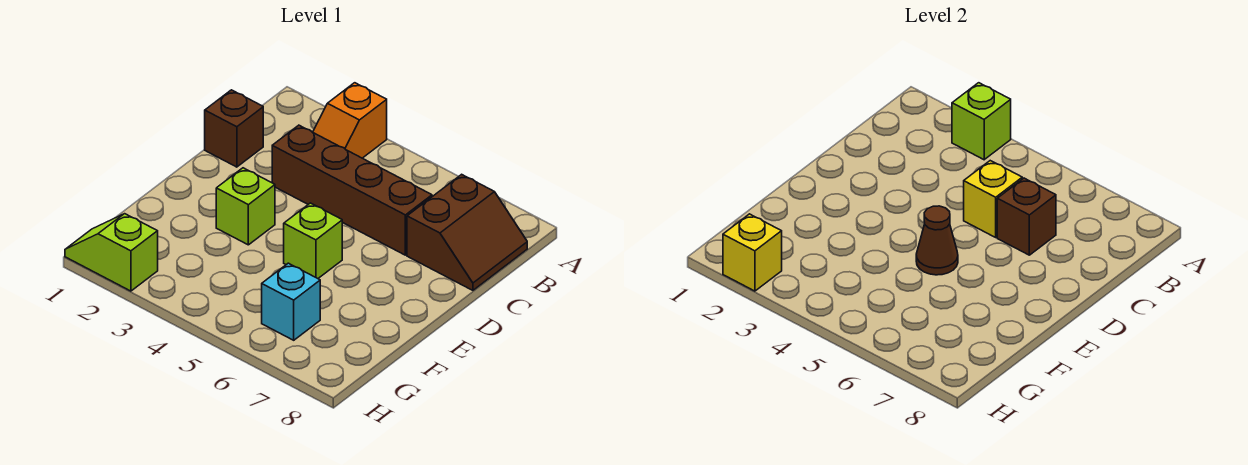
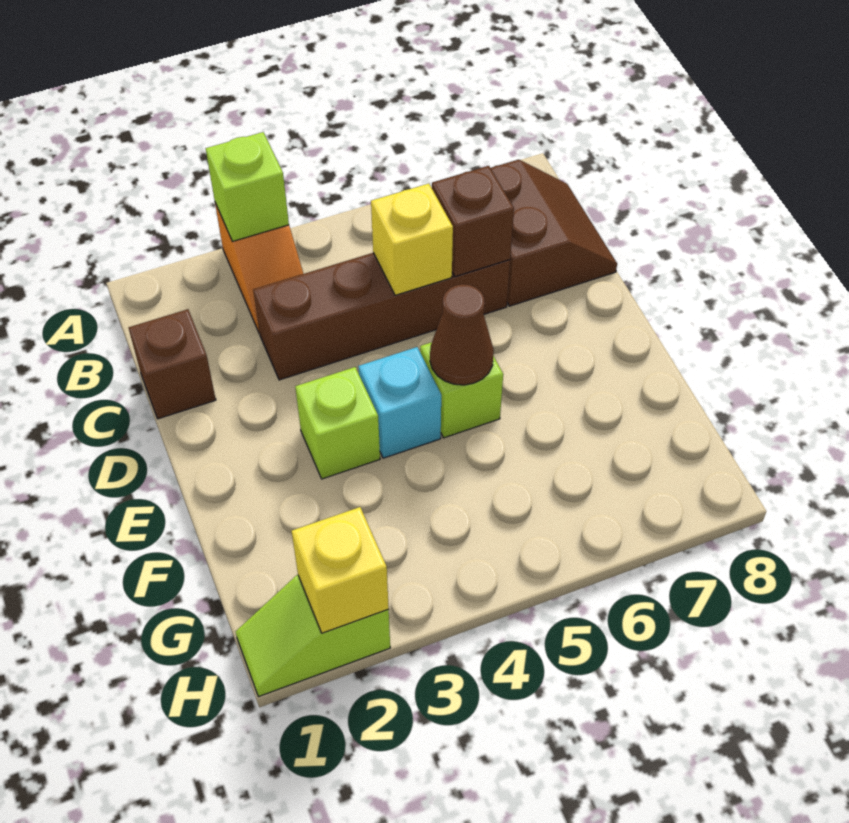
cyan brick G6 level 1 -> cyan brick E4 level 1

